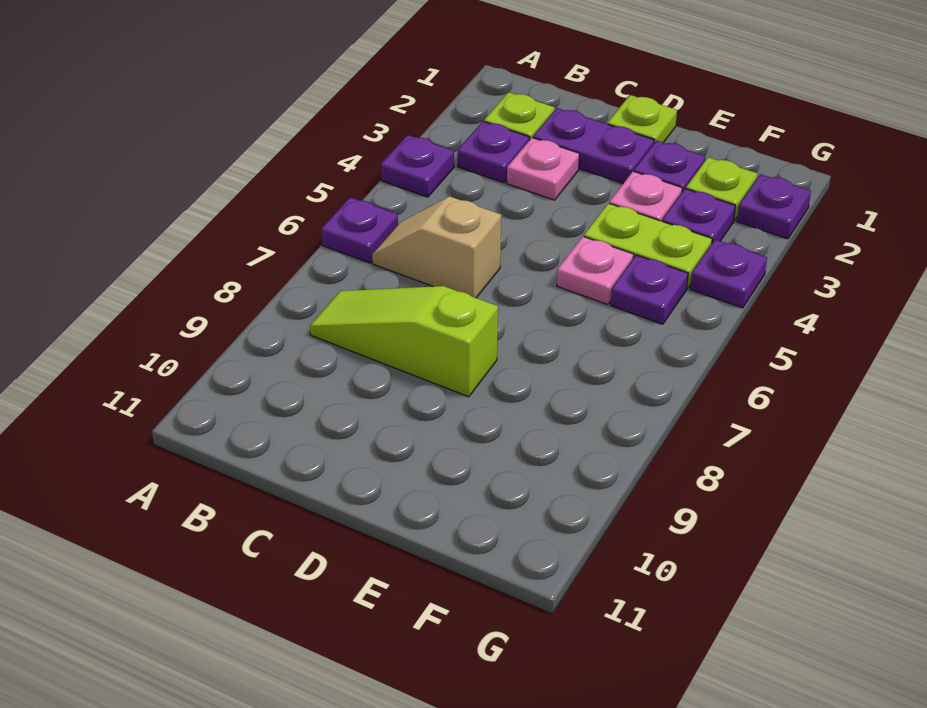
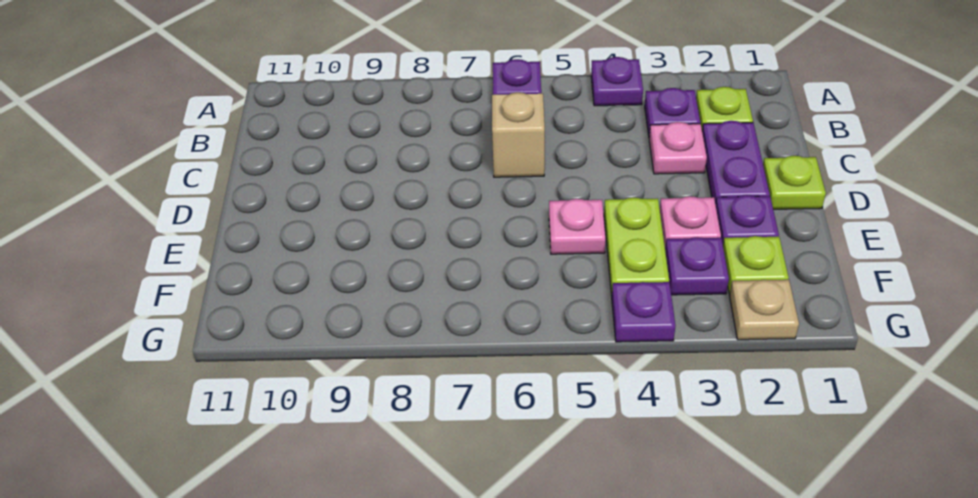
lime slope B8:D8 level 1 top D -> none
purple plate F5 level 1 -> none
purple plate G2 level 1 -> tan plate G2 level 1

